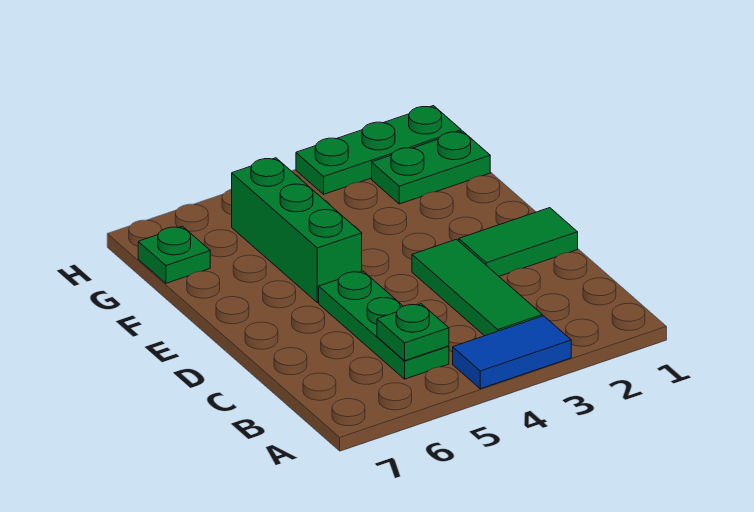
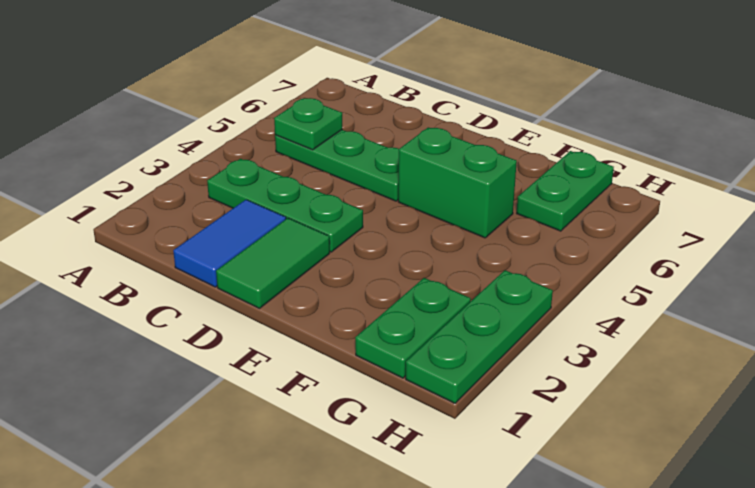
blue tile A3:A4 level 1 -> blue tile C1:C2 level 1
green tile B3:D3 level 1 -> green plate B3:D3 level 1
green brick E5:G5 level 1 -> green brick E5:F5 level 1
green plate G7 level 1 -> green plate G6:G7 level 1

